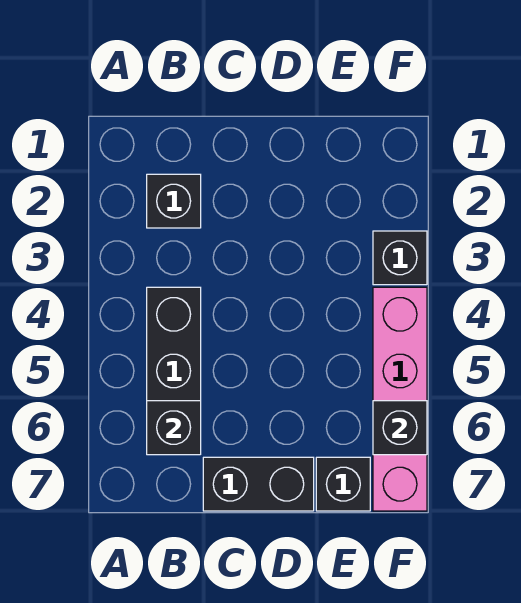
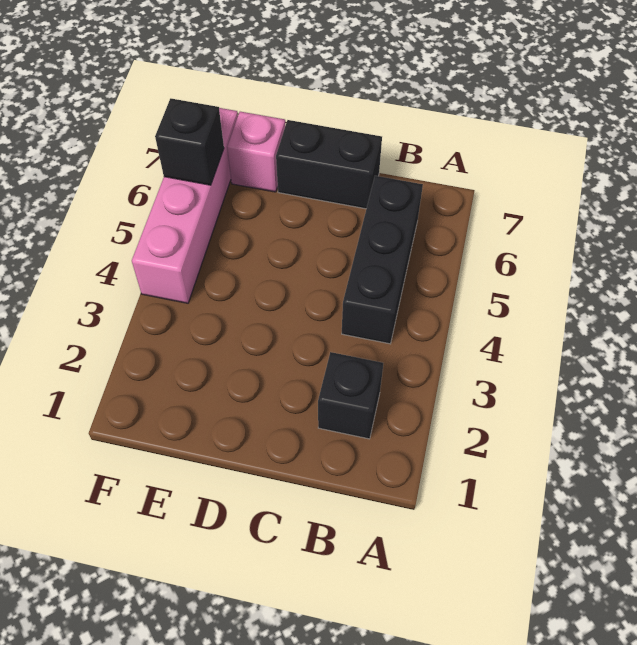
black brick B6 level 2 -> none
black brick E7 level 1 -> pink brick E7 level 1
black brick F3 level 1 -> none

